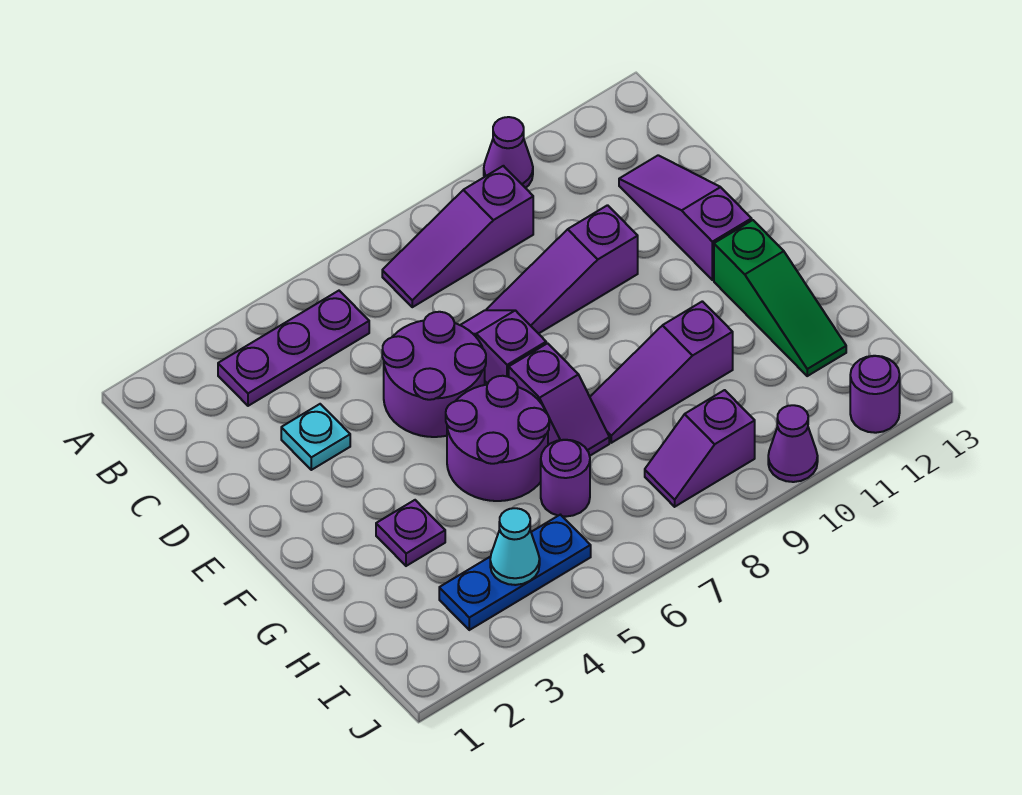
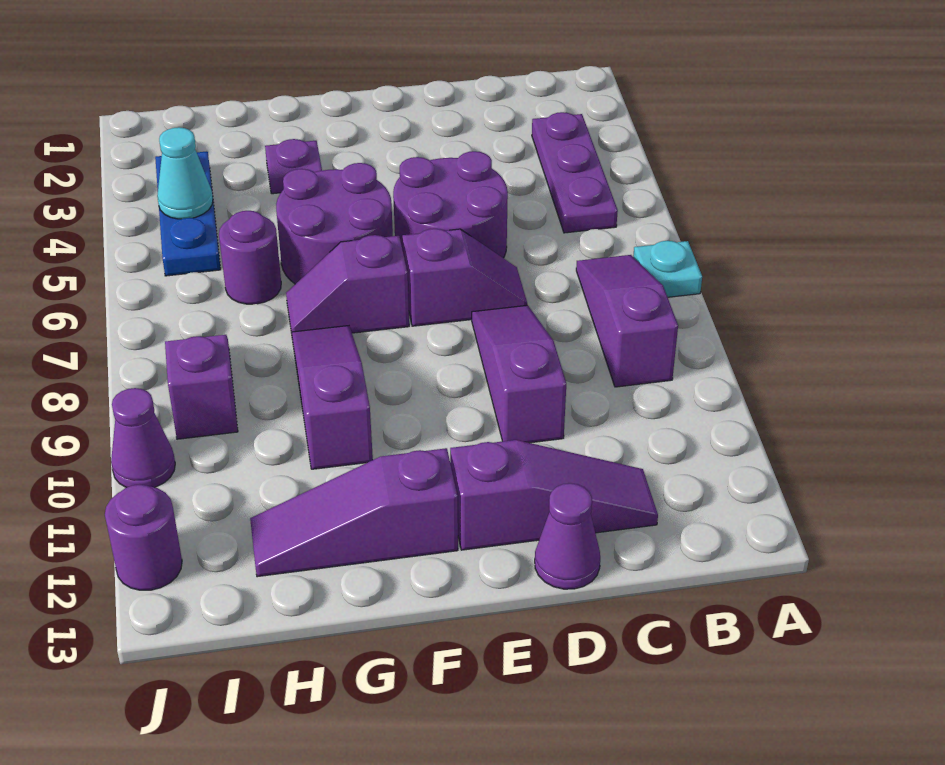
purple cone A10 level 1 -> purple cone D13 level 1
cyan plate D3 level 1 -> cyan plate A7 level 1
green slope F12:H12 level 1 top F -> purple slope F12:H12 level 1 top F

